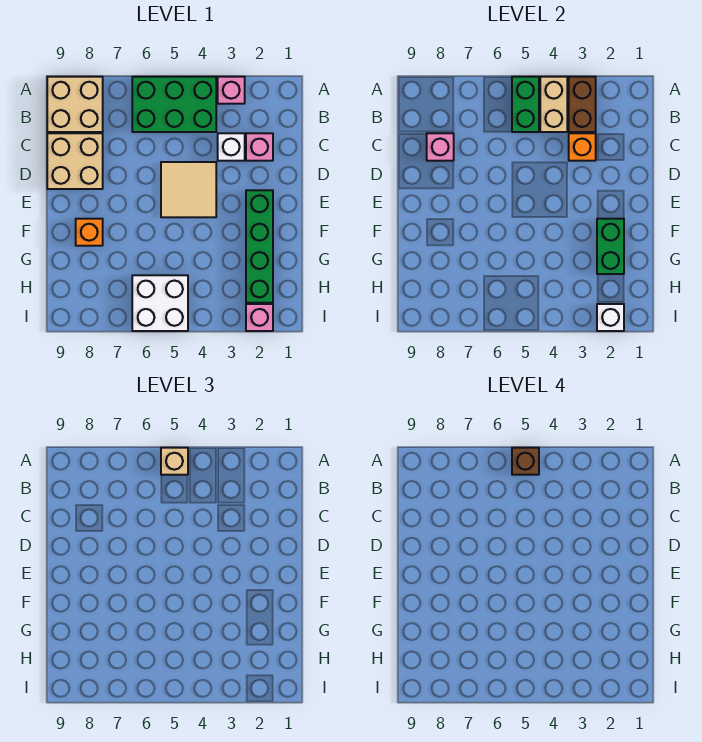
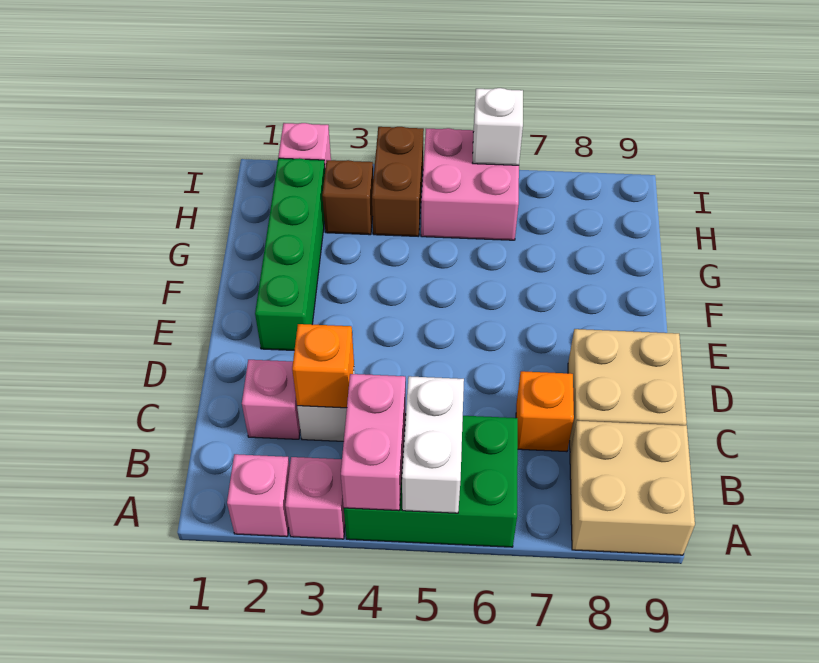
brown brick A3:B3 level 2 -> brown brick H4:I4 level 1
tan brick A4:B4 level 2 -> pink brick A4:B4 level 2
green brick A5:B5 level 2 -> white brick A5:B5 level 2
tan brick A5 level 3 -> none
brown brick A5 level 4 -> brown brick H3 level 1
pink brick C8 level 2 -> pink brick A2 level 1
tan tile D4:E5 level 1 -> none
green brick F2:G2 level 2 -> none
orange brick F8 level 1 -> orange brick C7 level 1
white brick H5:I6 level 1 -> pink brick H5:I6 level 1
white brick I2 level 2 -> white brick I6 level 2

